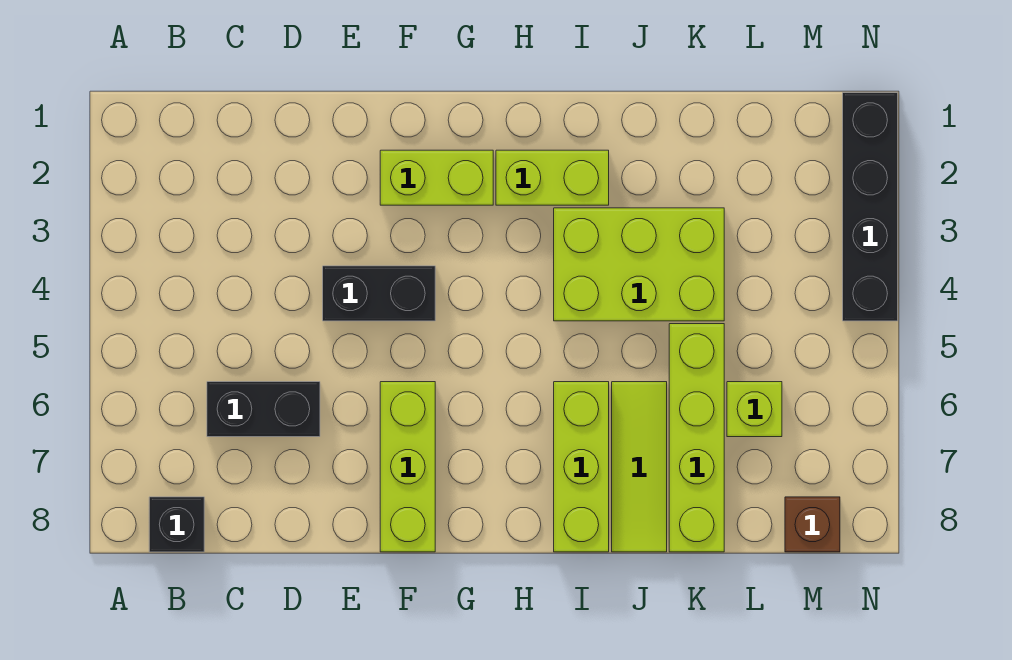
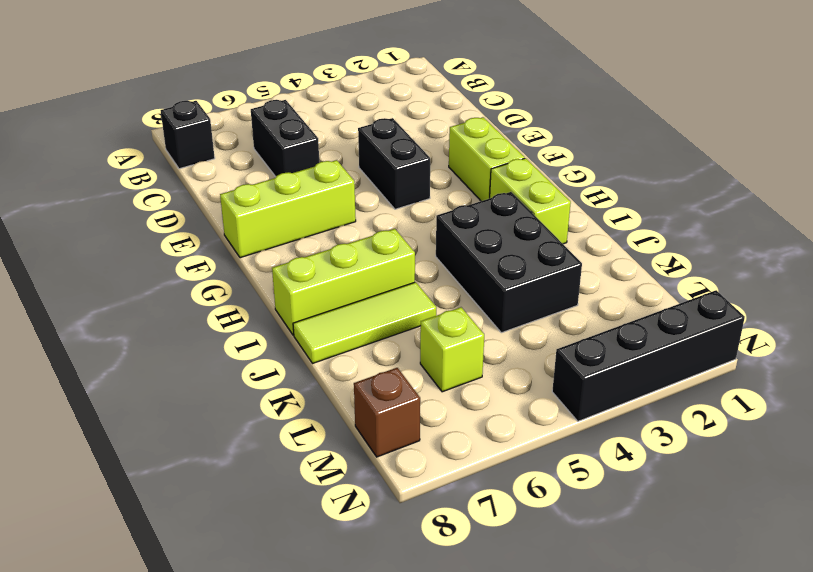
lime brick I3:K4 level 1 -> black brick I3:K4 level 1
lime brick K5:K8 level 1 -> none

